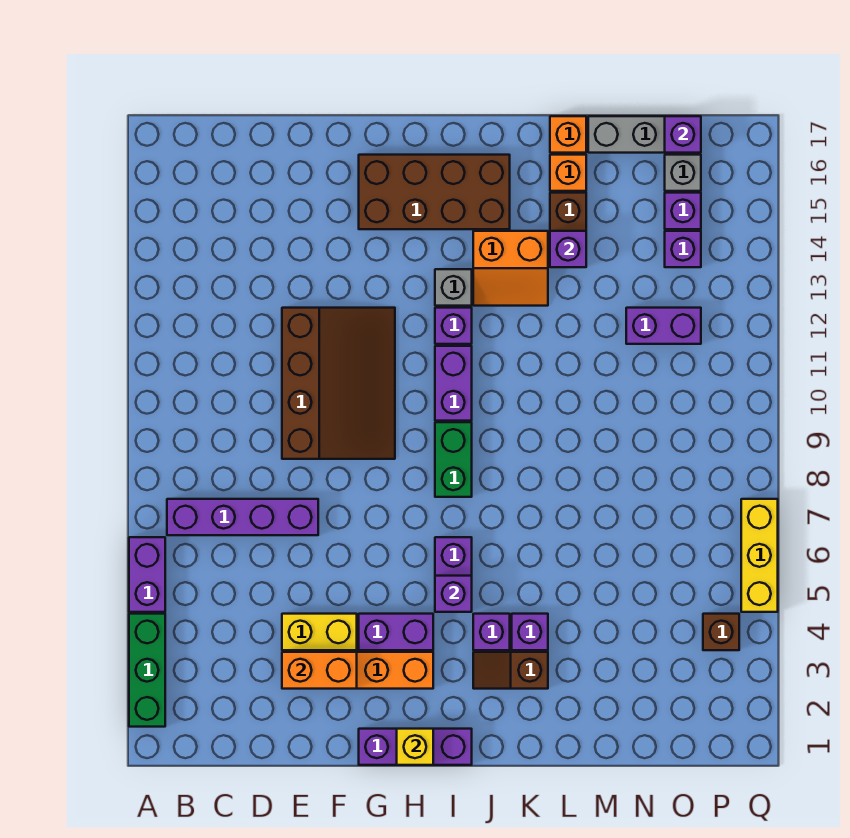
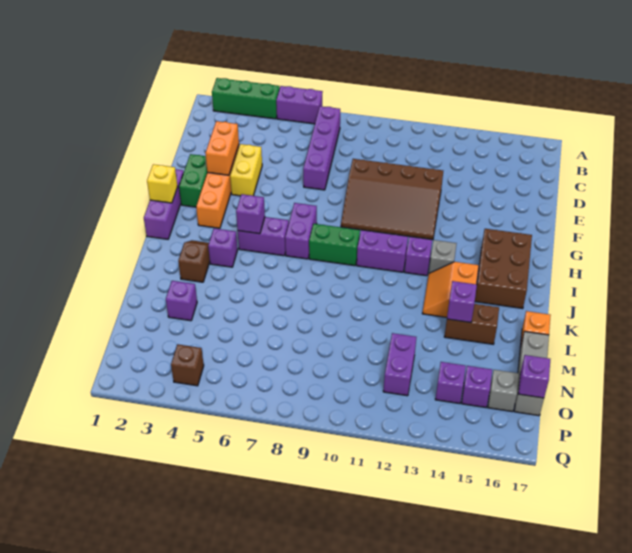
none -> green brick F2:G2 level 1
purple brick G4:H4 level 1 -> purple brick H7:I7 level 1
brown brick G15:J16 level 1 -> brown brick H15:J16 level 1
purple brick K4 level 1 -> purple brick M3 level 1
orange brick L16 level 1 -> none
yellow brick Q5:Q7 level 1 -> none

